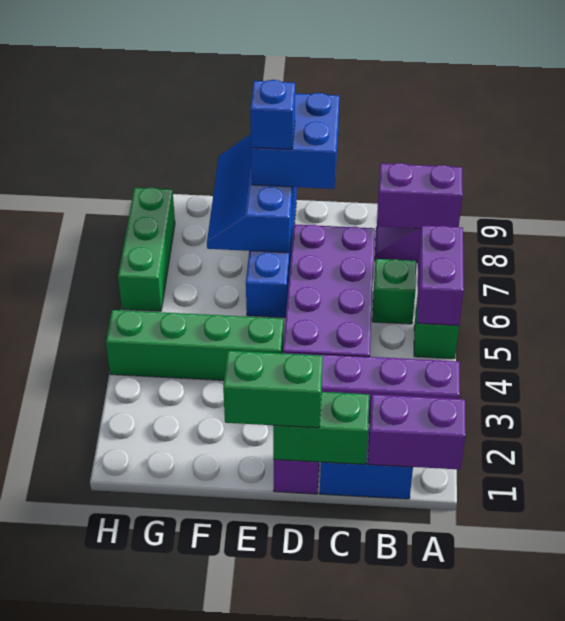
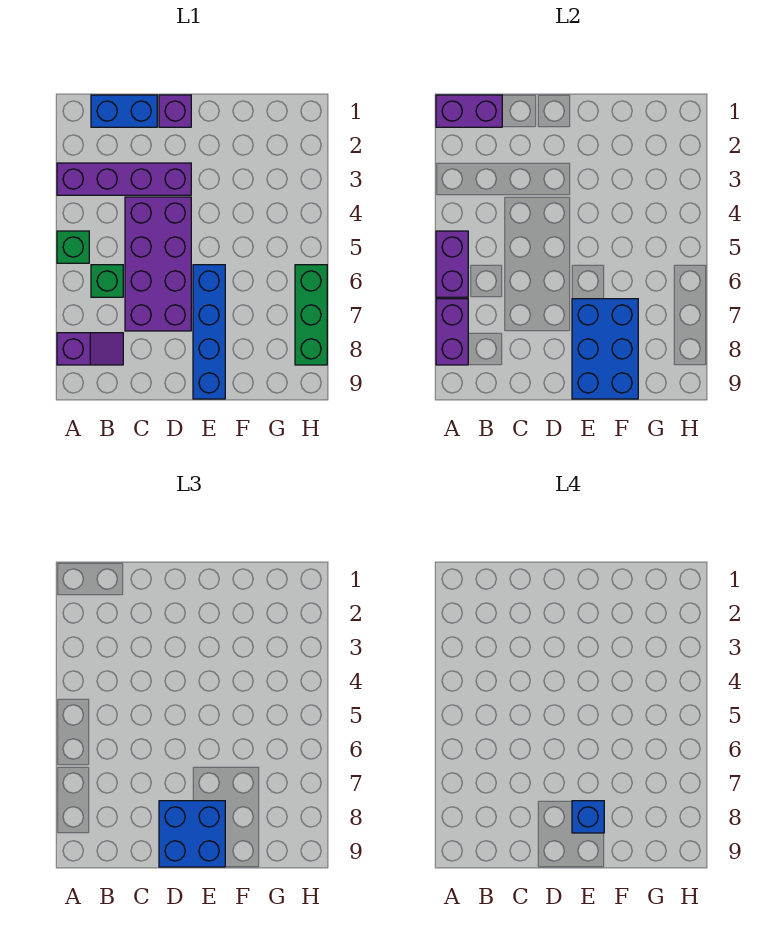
purple brick A8:B8 level 2 -> purple brick A7:A8 level 2
green brick C1:D1 level 2 -> none
green brick D1:E1 level 3 -> none
green brick E4:H4 level 1 -> none
blue slope E7:F9 level 2 top E -> blue brick E7:F9 level 2

